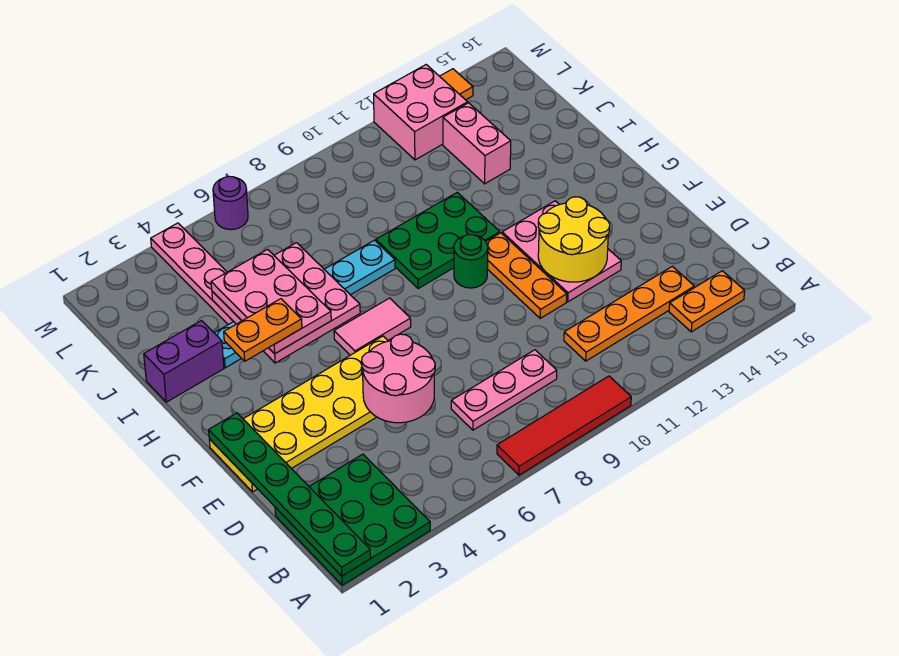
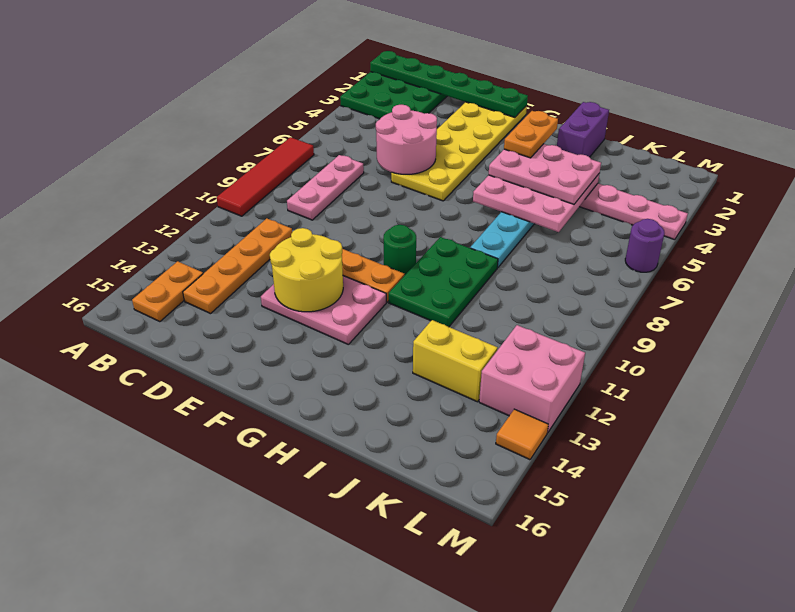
pink tile G6:G7 level 1 -> none
pink brick J13:K13 level 1 -> yellow brick J13:K13 level 1

